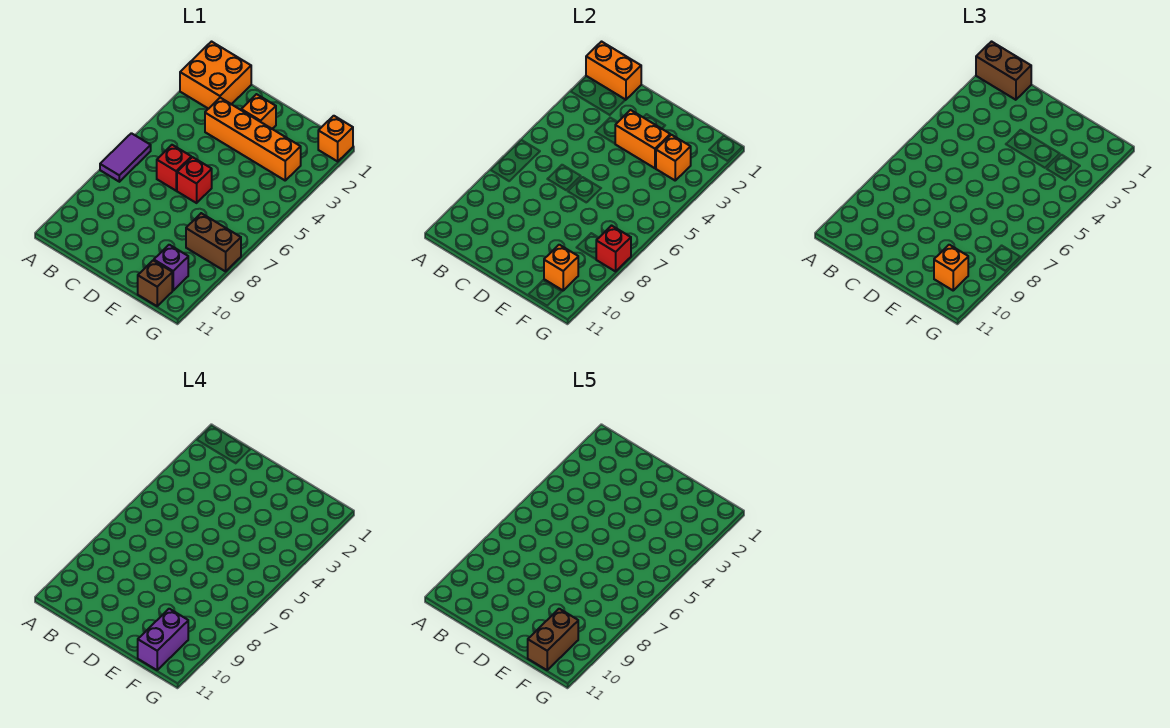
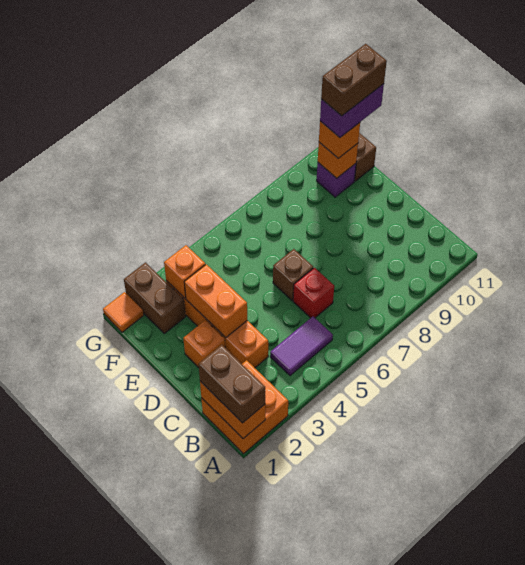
purple tile A6:A7 level 1 -> purple tile B4:B5 level 1
red brick D6 level 1 -> brown brick D6 level 1
brown brick F8:G8 level 1 -> brown brick F2:G2 level 1
orange brick G1 level 1 -> orange tile G1 level 1
red brick G8 level 2 -> none

